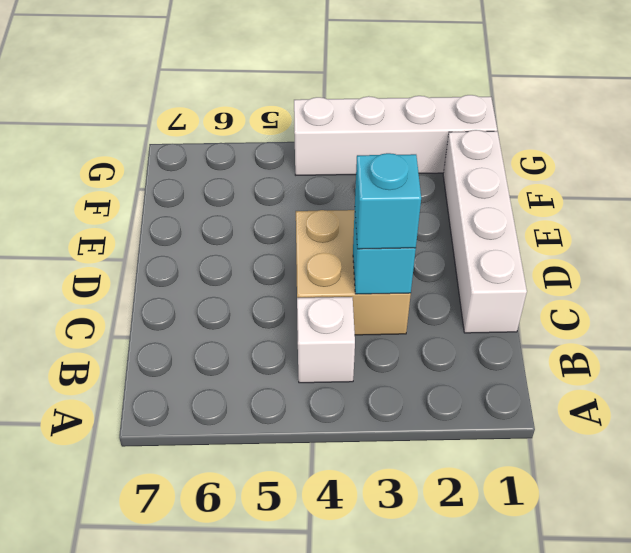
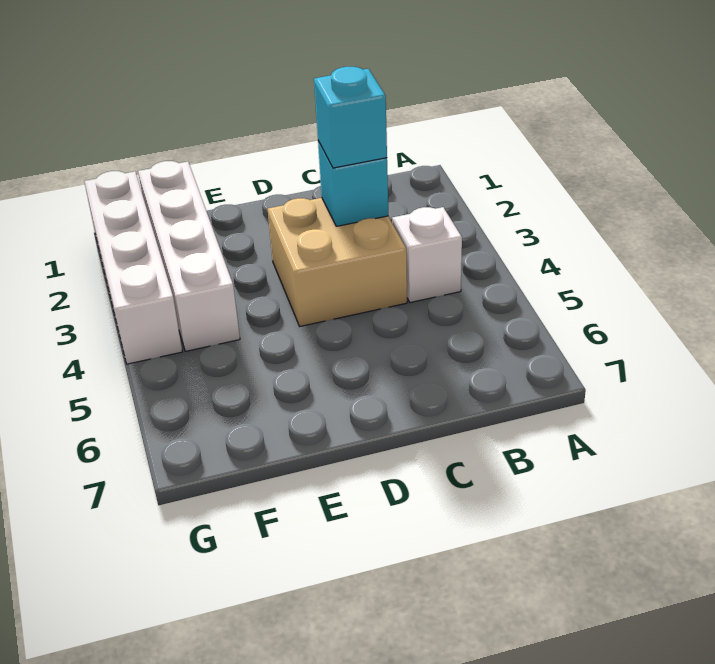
white brick C1:F1 level 1 -> white brick F1:F4 level 1

